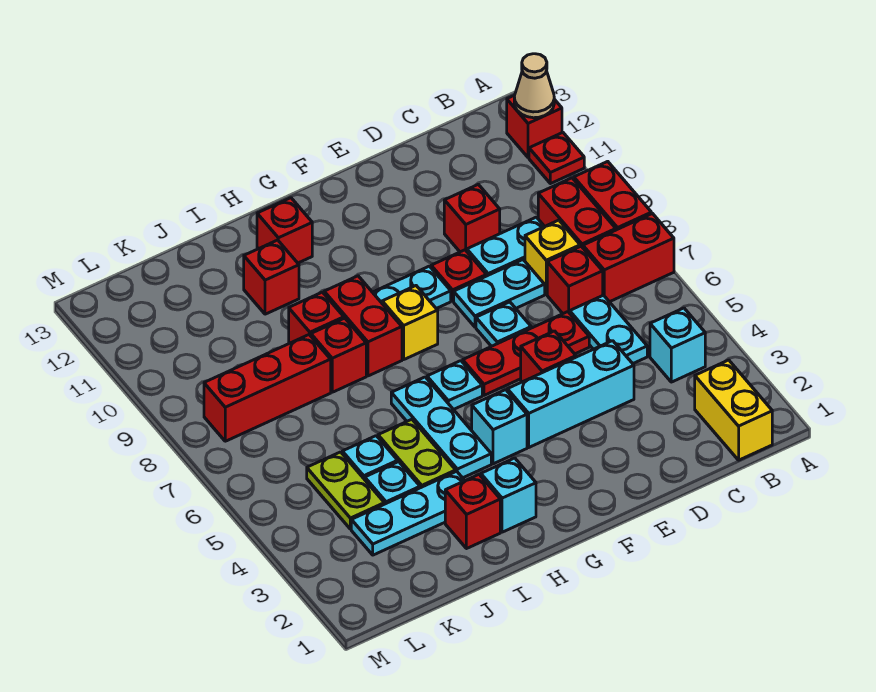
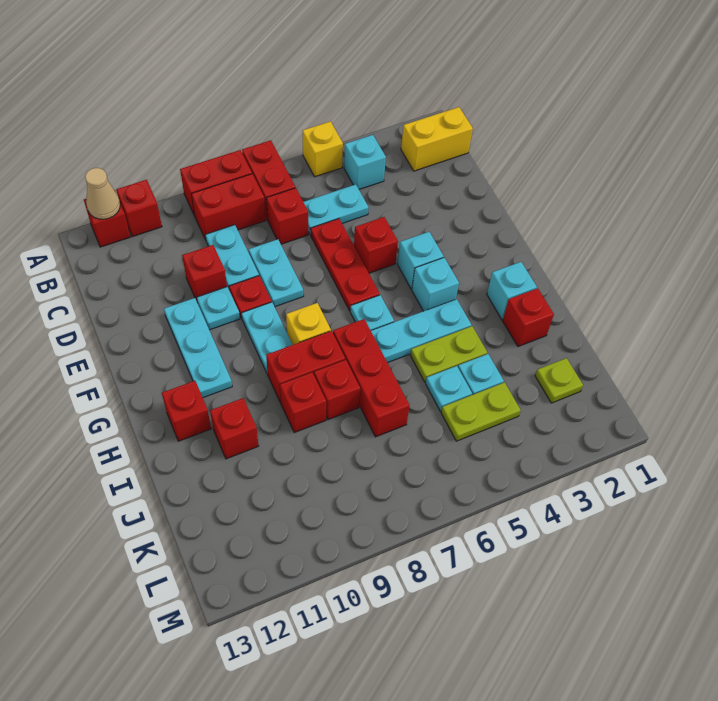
red plate A11 level 1 -> red brick A11 level 1
yellow brick C8 level 1 -> yellow brick A5 level 1
cyan brick D4:F4 level 1 -> cyan brick F4 level 1
cyan plate E7 level 1 -> cyan plate E10 level 1
cyan plate I3:K3 level 1 -> cyan plate E11:G11 level 1
red brick J8:L8 level 1 -> red brick H7:J7 level 1
none -> lime plate K2 level 1

